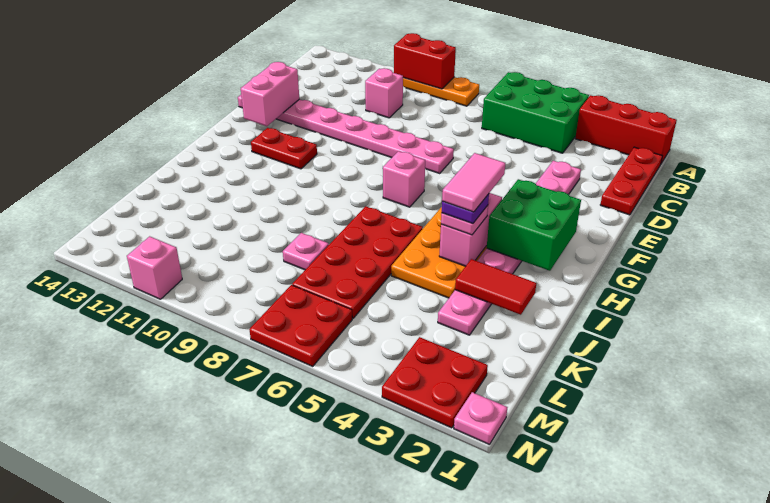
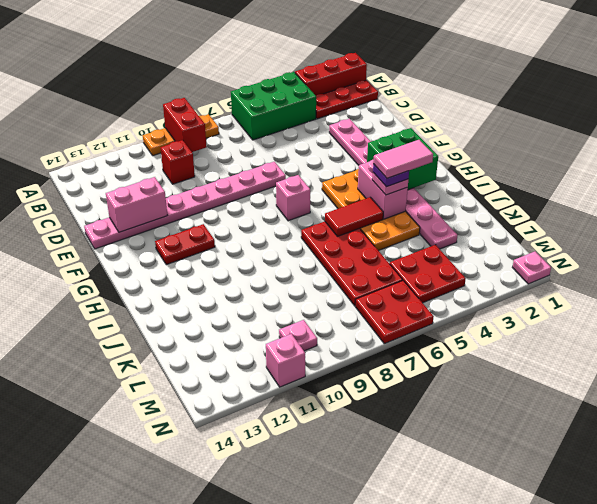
red brick A9:A10 level 2 -> red brick A9:B9 level 2
red plate B1:D1 level 1 -> red plate B1:B3 level 1
pink brick C10 level 1 -> red brick C10 level 1
pink brick E13:F13 level 2 -> pink brick E12:E13 level 2
pink tile H4:I4 level 5 -> pink tile I3:I4 level 5
red tile J2:J3 level 2 -> red tile I5:I6 level 2
pink plate K8 level 1 -> pink plate M10 level 1
red plate M2:N3 level 1 -> red plate L4:M5 level 1

